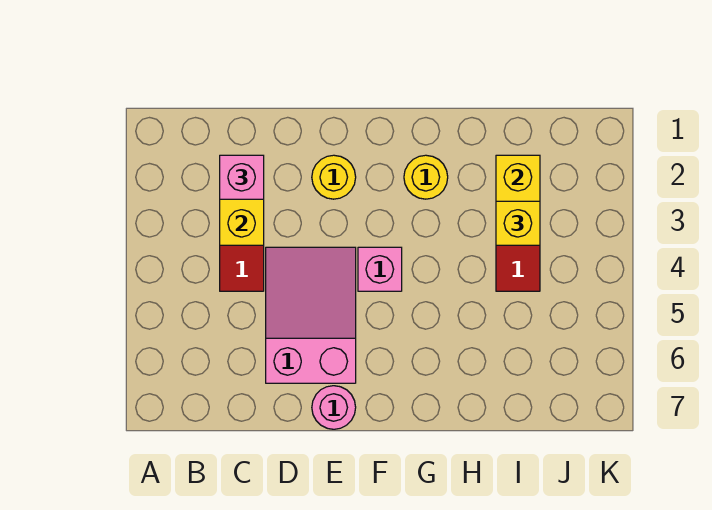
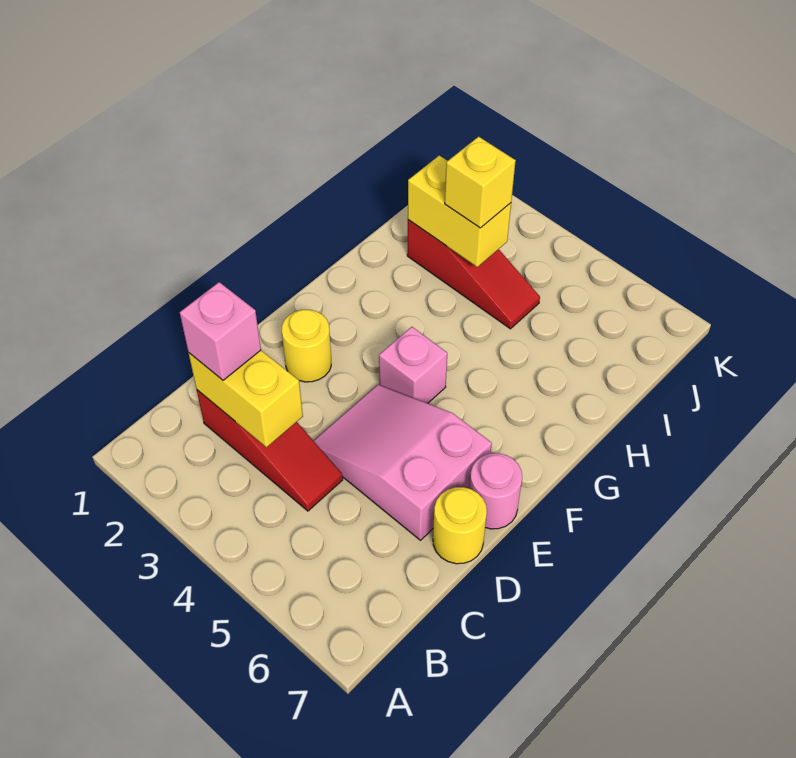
yellow round brick G2 level 1 -> yellow round brick D7 level 1

